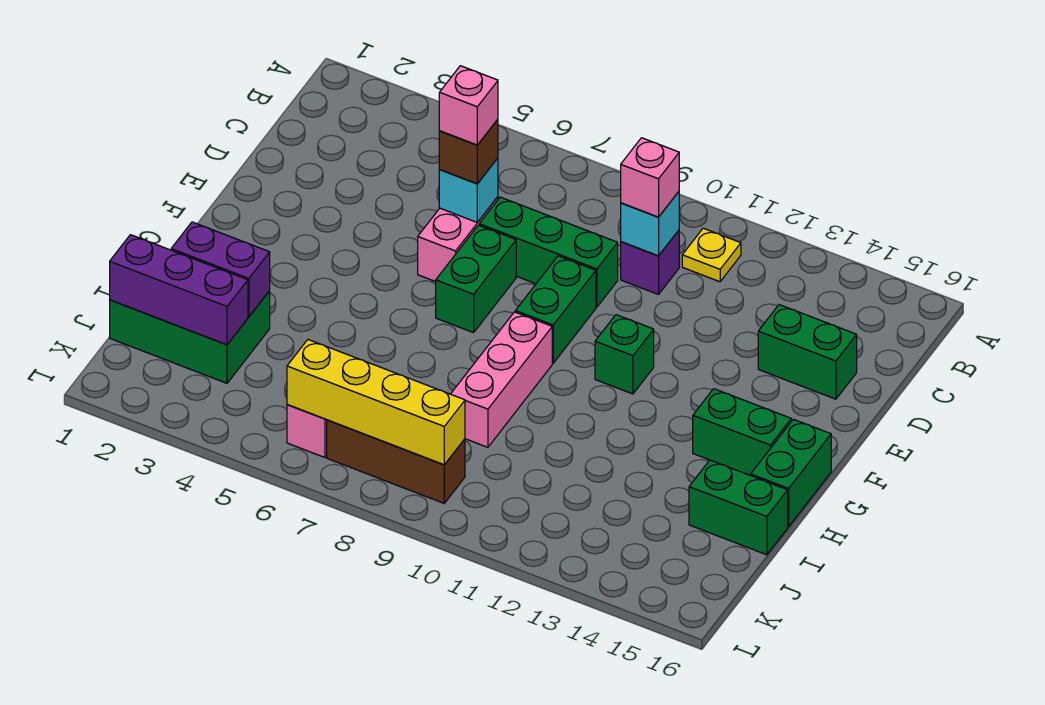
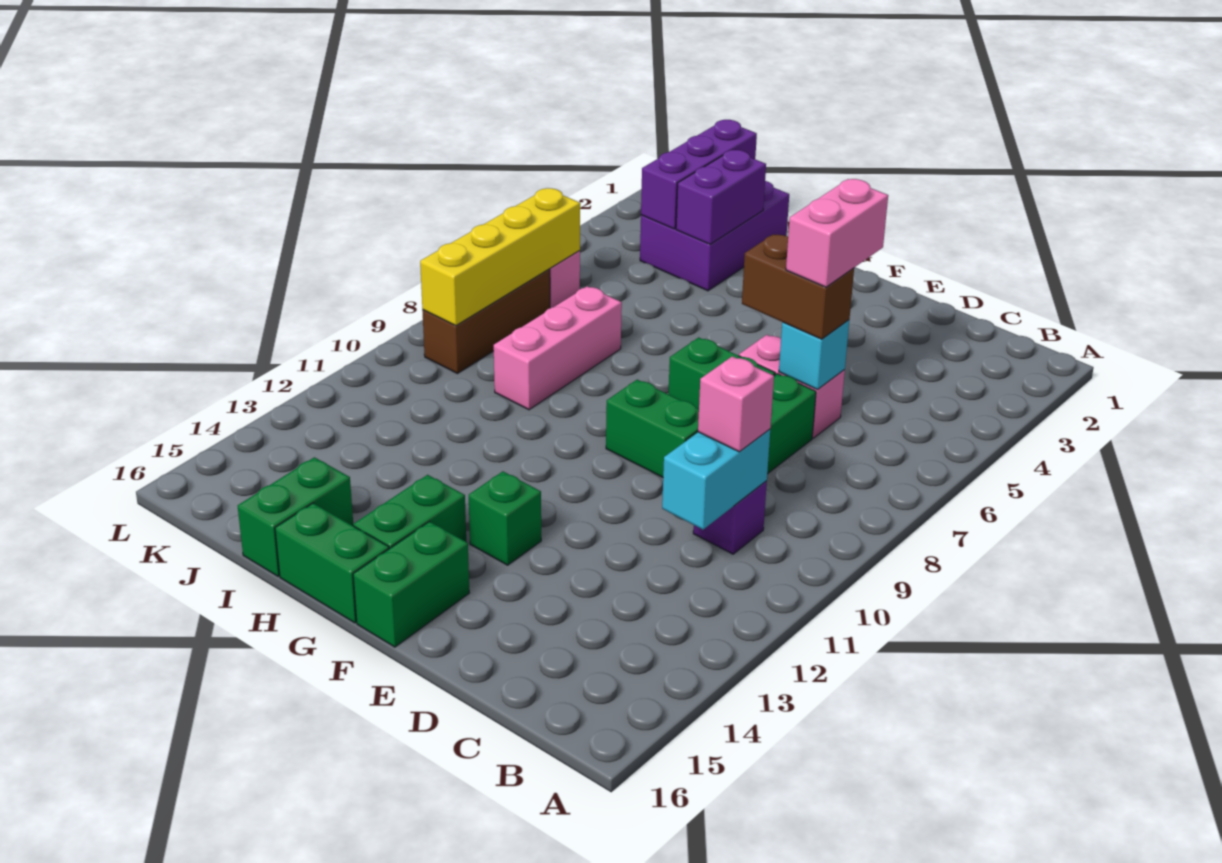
yellow plate B11 level 1 -> none
cyan brick C10 level 2 -> cyan brick C10:C11 level 2
brown brick D6 level 3 -> brown brick D6:E6 level 3
pink brick D6 level 4 -> pink brick D5:D6 level 4
green brick D14:D15 level 1 -> green brick F15:F16 level 1
green brick F11 level 1 -> green brick F13 level 1
pink brick G9:I9 level 1 -> pink brick I7:I9 level 1
green brick I1:J3 level 1 -> purple brick I1:J3 level 1

